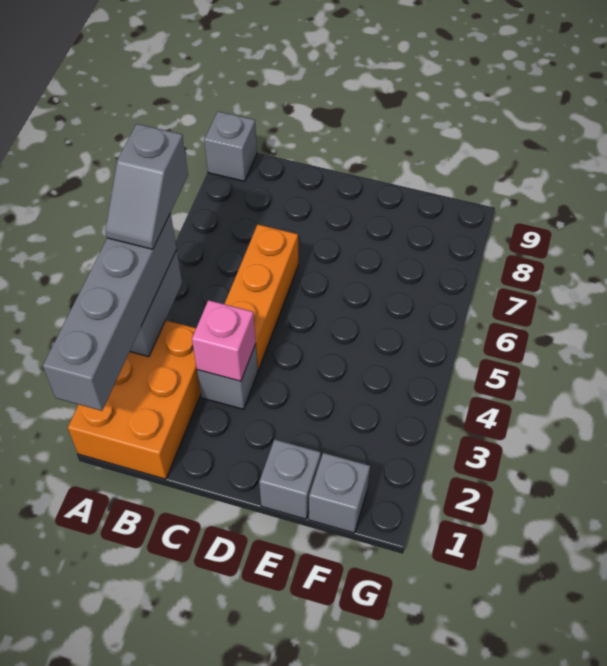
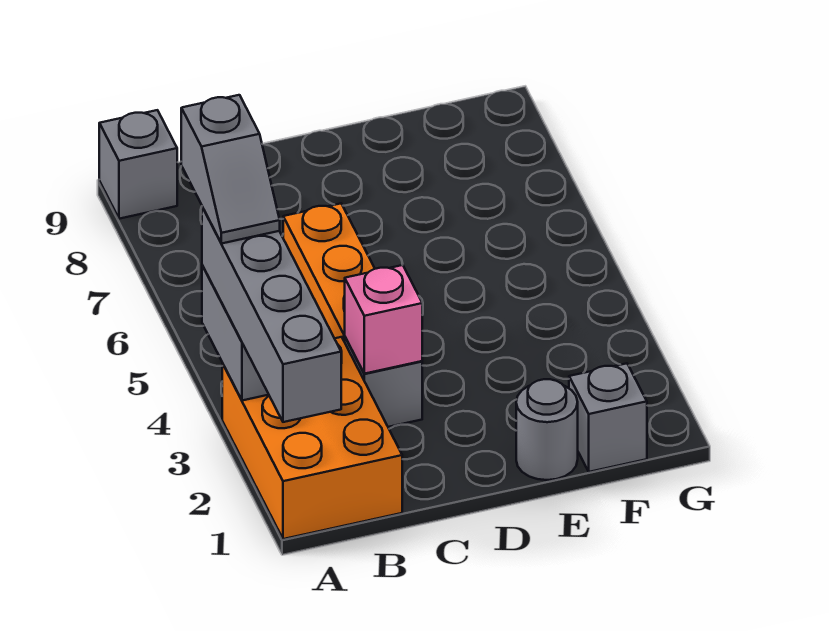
grey brick E1 level 1 -> grey round brick E1 level 1

